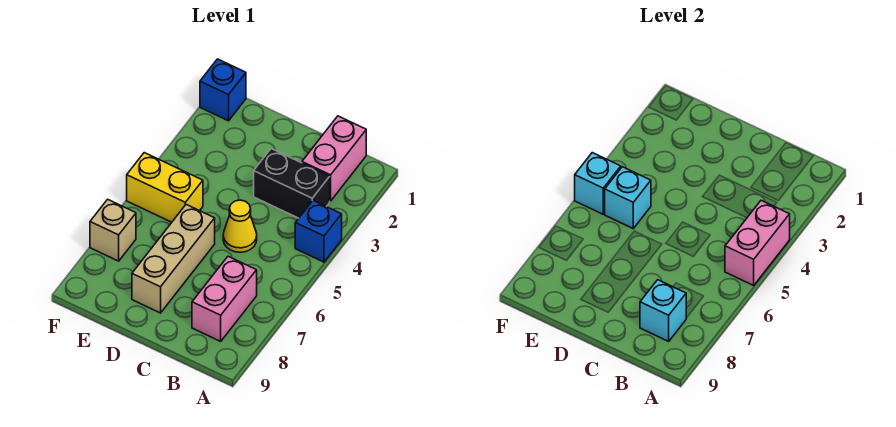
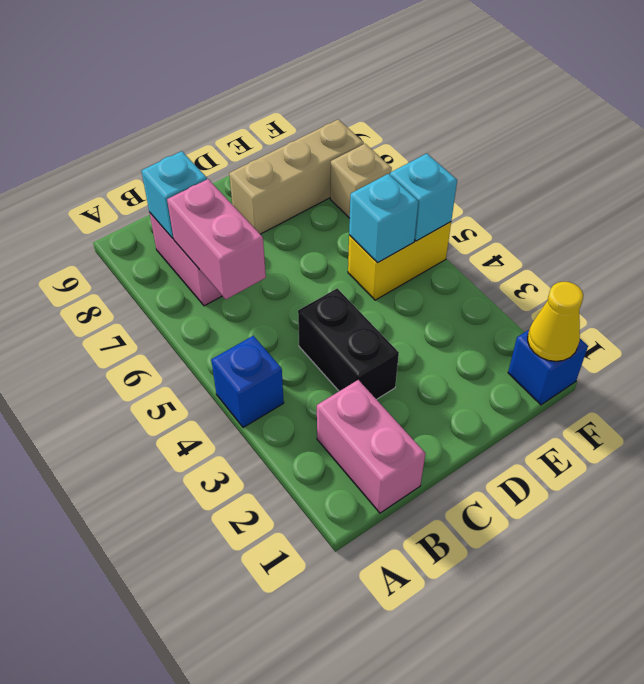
pink brick A4:A5 level 2 -> pink brick B6:B7 level 2
black brick B3:C3 level 1 -> black brick C3:C4 level 1
yellow cone C5 level 1 -> yellow cone F1 level 2
tan brick D6:D8 level 1 -> tan brick D8:F8 level 1

